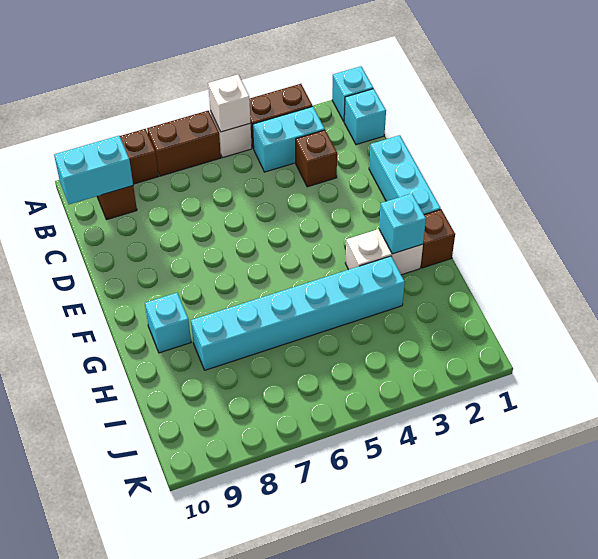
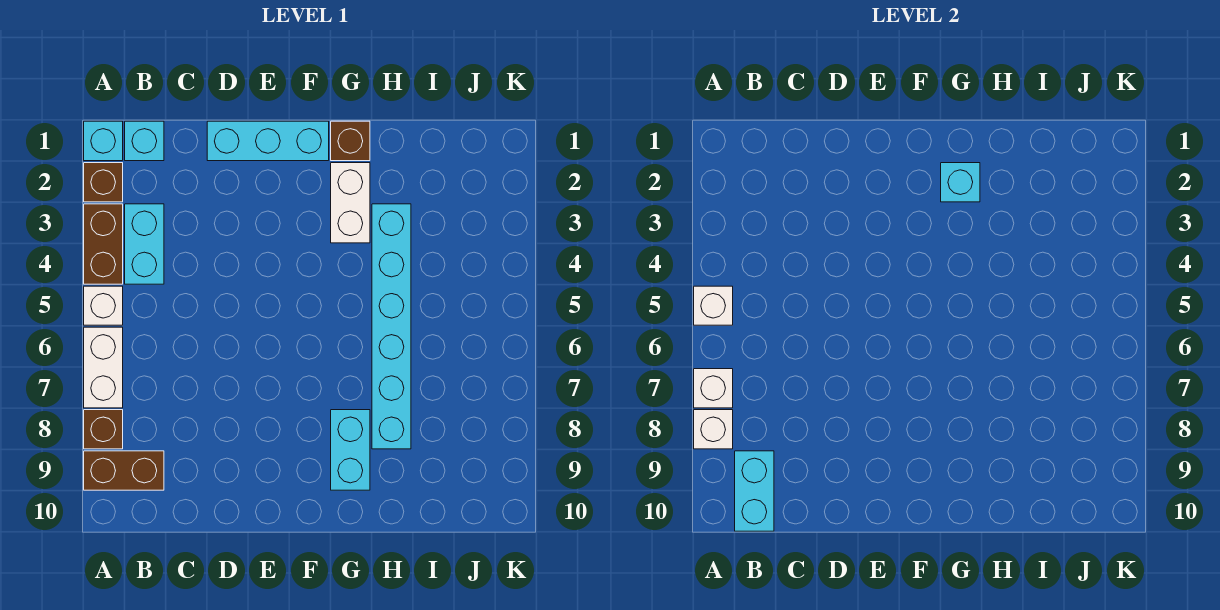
brown brick A6:A7 level 1 -> white brick A6:A7 level 1
none -> white brick A7 level 2
none -> white brick A8 level 2
brown brick C3 level 1 -> brown brick A2 level 1
cyan brick G9 level 1 -> cyan brick G8:G9 level 1

